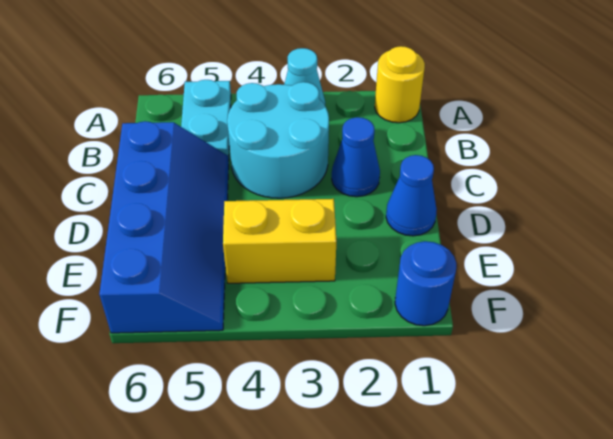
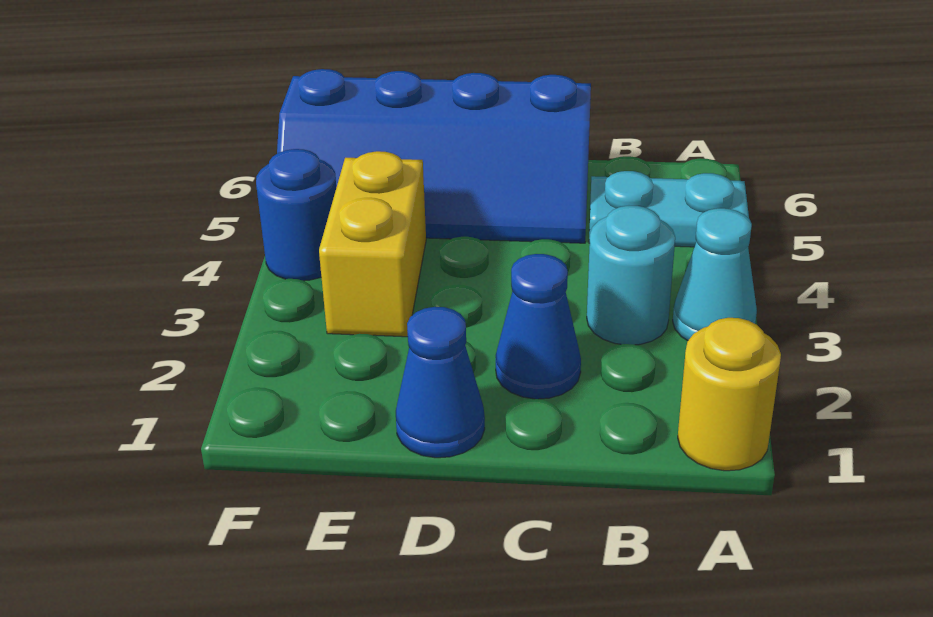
cyan round brick B3:C4 level 1 -> cyan round brick B3 level 1
blue round brick F1 level 1 -> blue round brick F4 level 1

